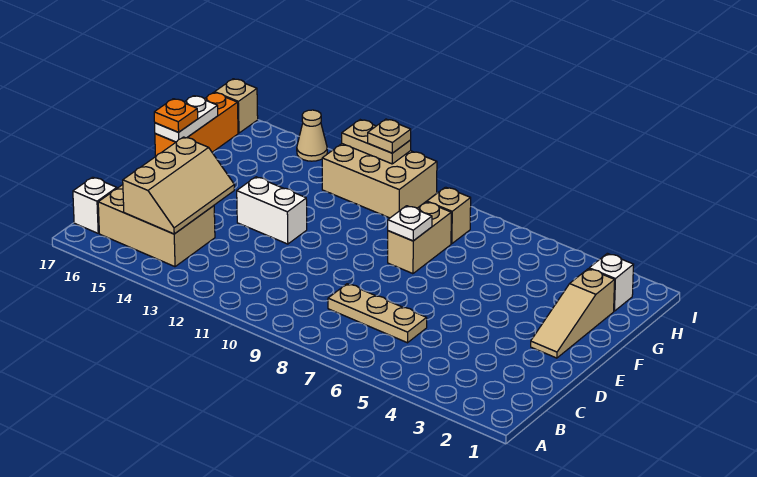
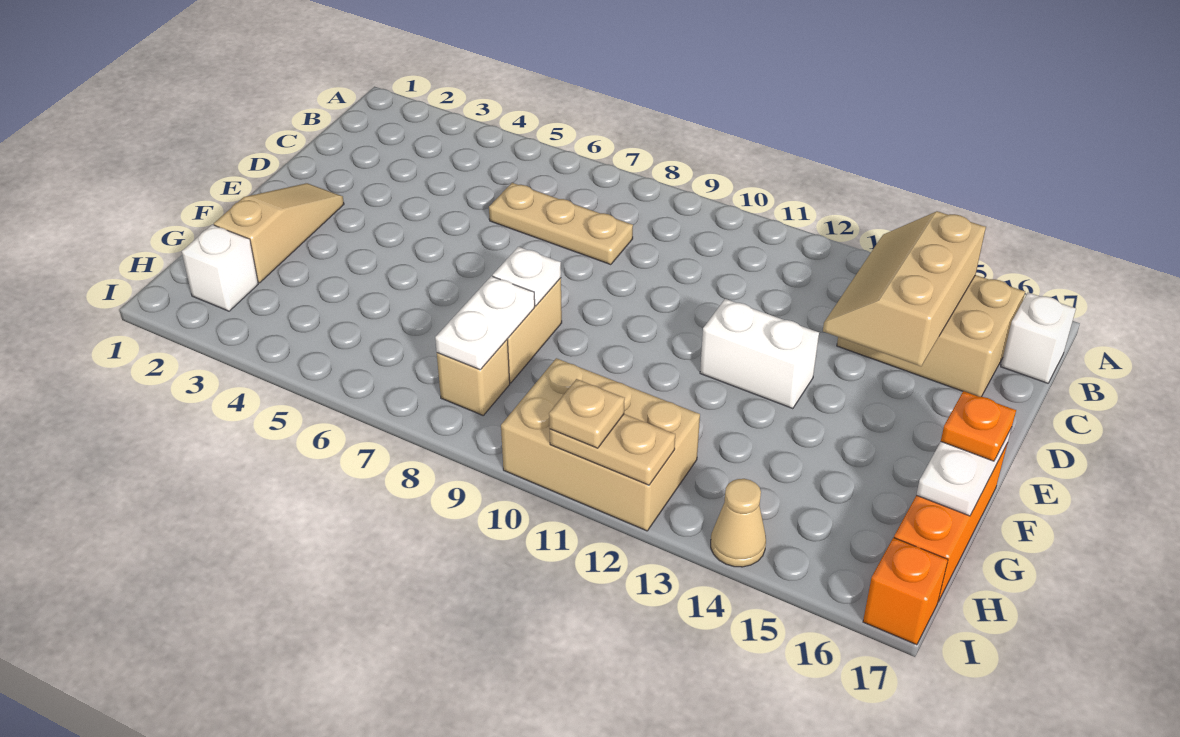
none -> white plate G8:H8 level 2
tan brick I17 level 1 -> orange brick I17 level 1

